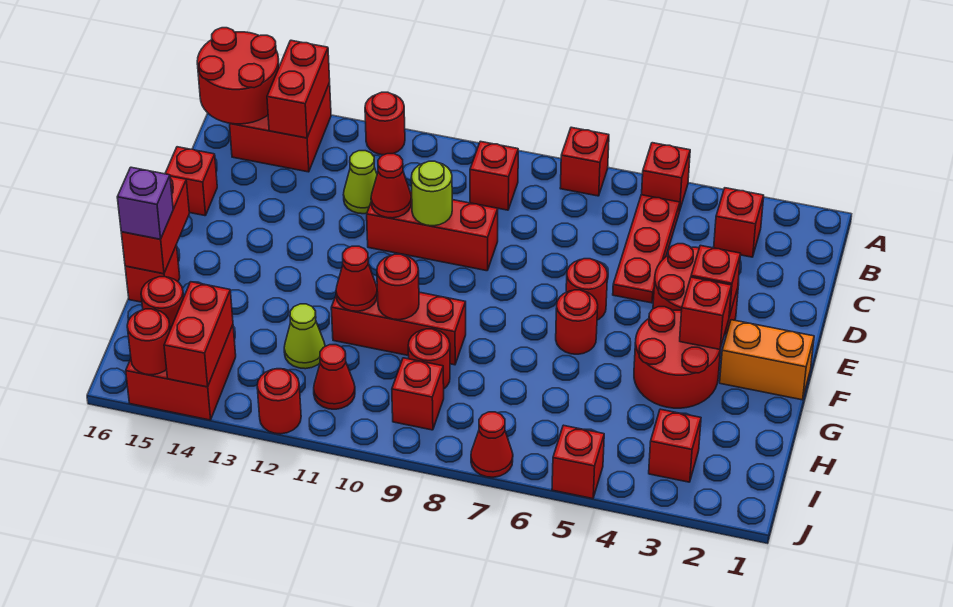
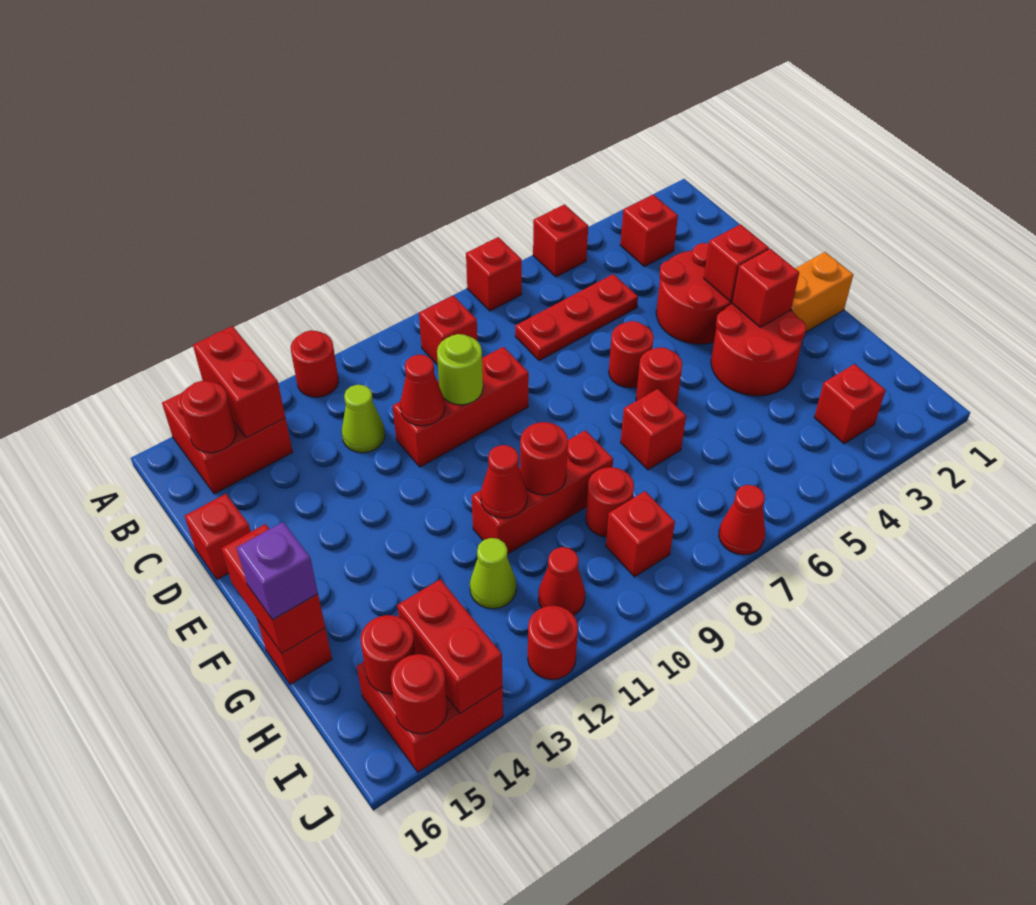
red round brick A15:B16 level 2 -> red round brick B15 level 2
red plate B5:D5 level 1 -> red plate C5:C7 level 1
red brick J5 level 1 -> red brick G7 level 1

